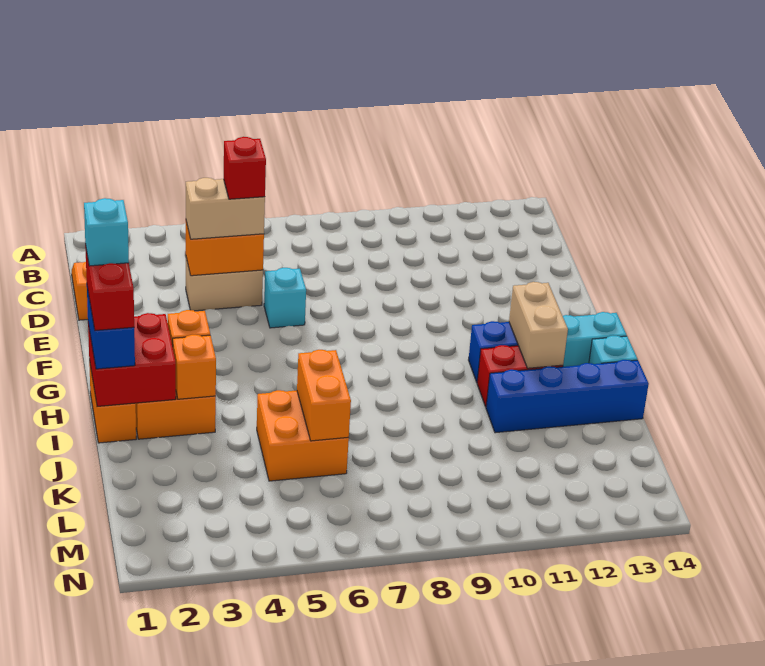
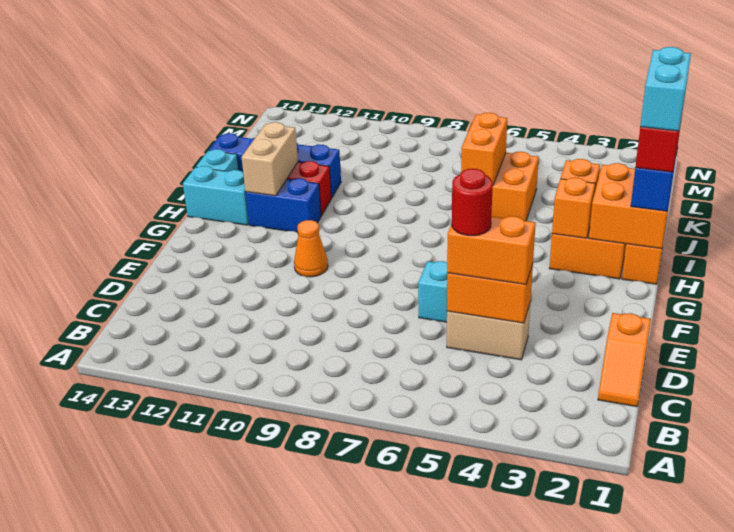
tan brick D4:D5 level 3 -> orange brick D4:D5 level 3
red brick D5 level 4 -> red round brick D5 level 4
none -> orange cone F10 level 1
red brick H1:I2 level 2 -> orange brick H1:I2 level 2
cyan brick H1 level 5 -> cyan brick H1:I1 level 5

